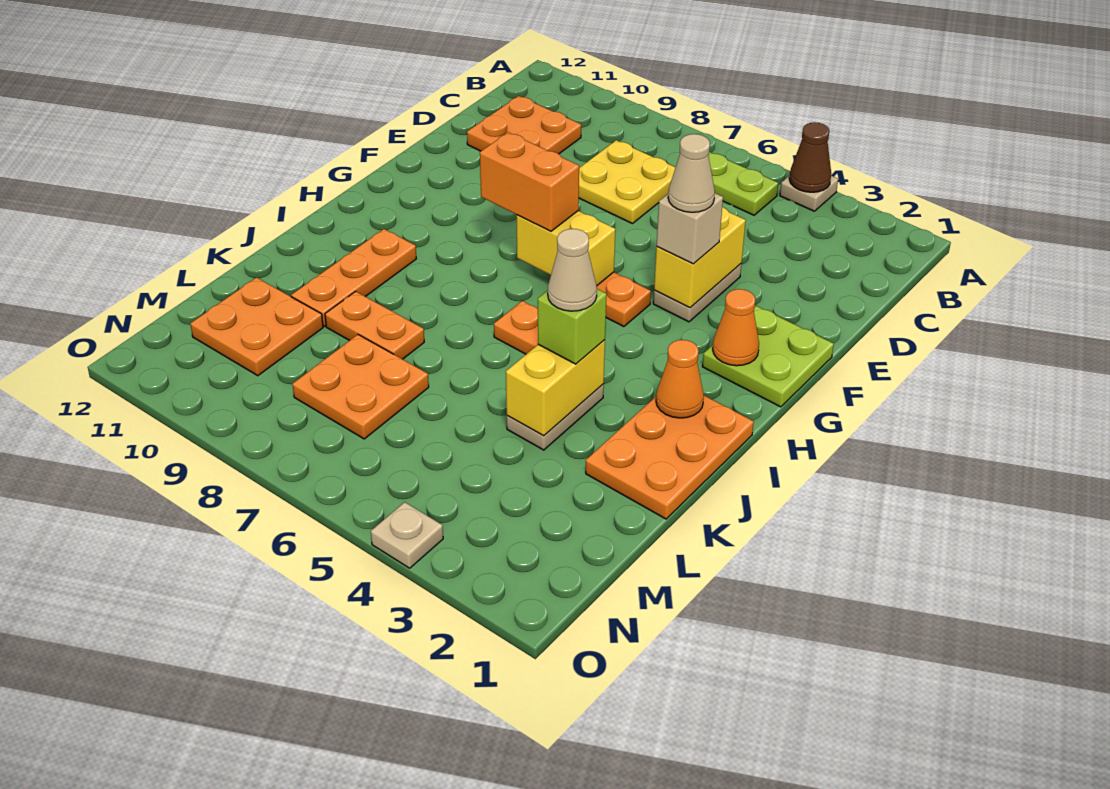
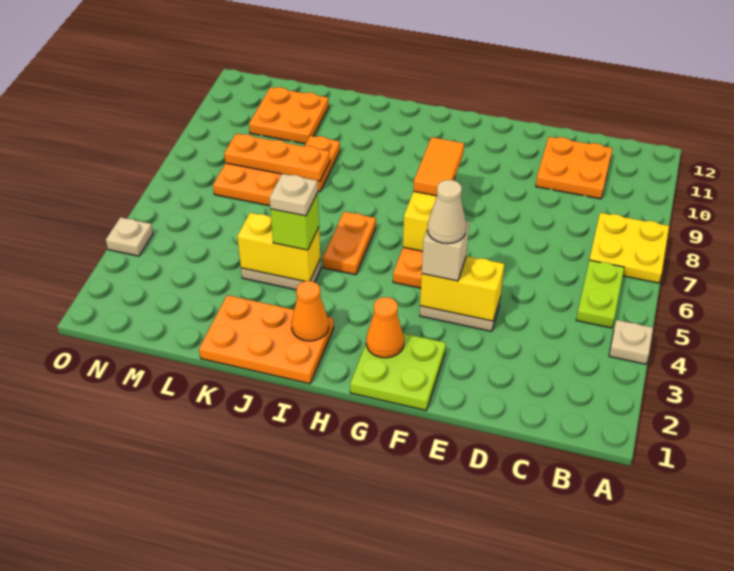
brown cone A4 level 2 -> none
yellow plate C7:D8 level 1 -> yellow plate A7:B8 level 1
orange brick G7:G8 level 3 -> orange tile G7:G8 level 3
orange plate I10:K10 level 1 -> orange plate K8:M8 level 2
tan cone J4 level 4 -> tan plate J4 level 4

